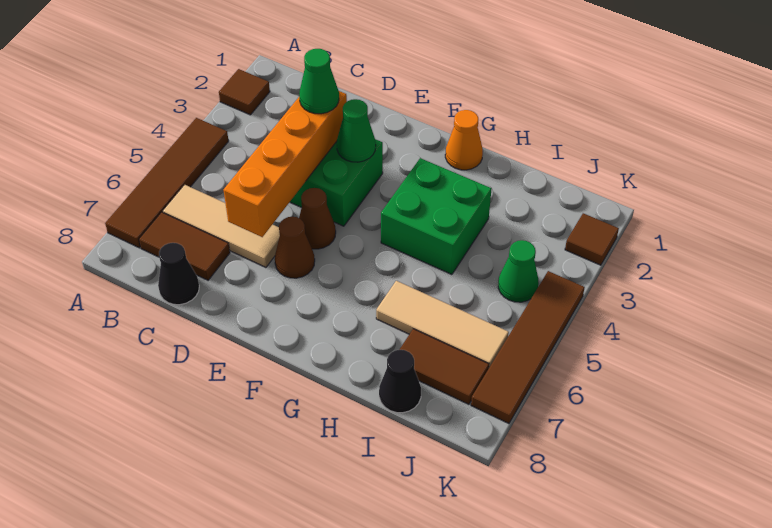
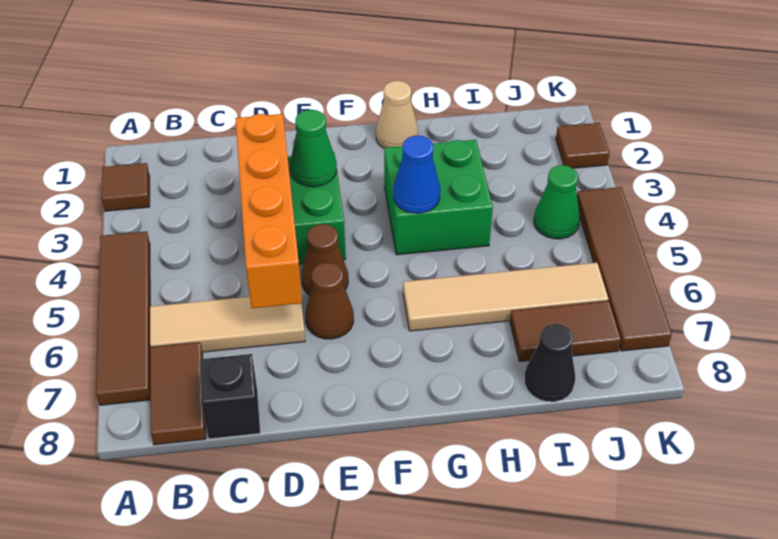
brown tile B7:C7 level 1 -> brown tile B7:B8 level 1
black cone C8 level 1 -> black brick C8 level 1
green cone D3 level 3 -> none
orange cone G1 level 1 -> tan cone G1 level 1
none -> blue cone G4 level 2
tan tile H6:J6 level 1 -> tan tile G6:J6 level 1

